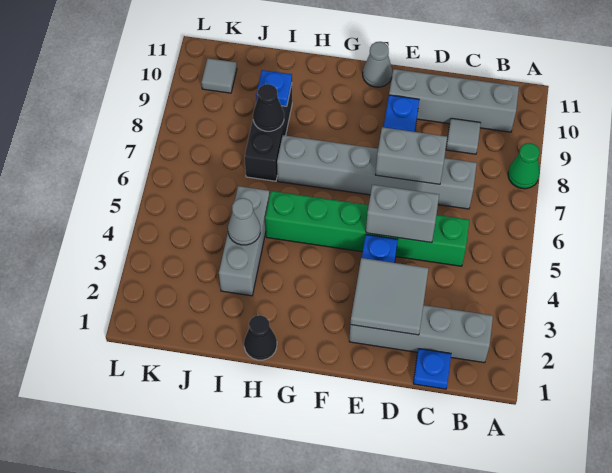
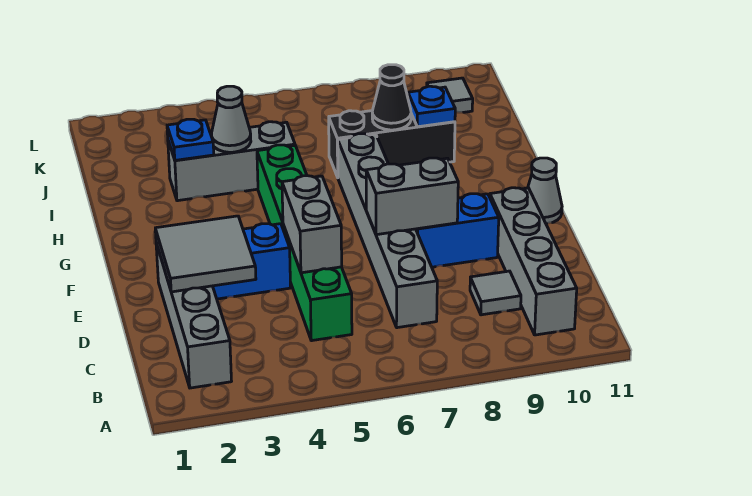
green cone A8 level 1 -> none
blue plate C1 level 1 -> blue plate I3 level 2
grey brick D7:E7 level 2 -> grey brick E7:E8 level 2
black cone H1 level 1 -> none

